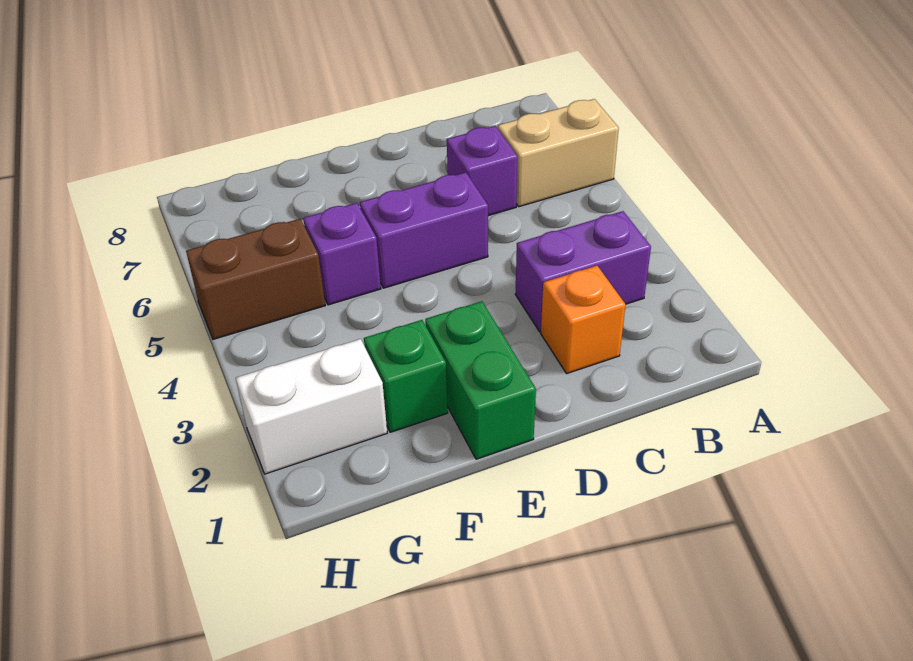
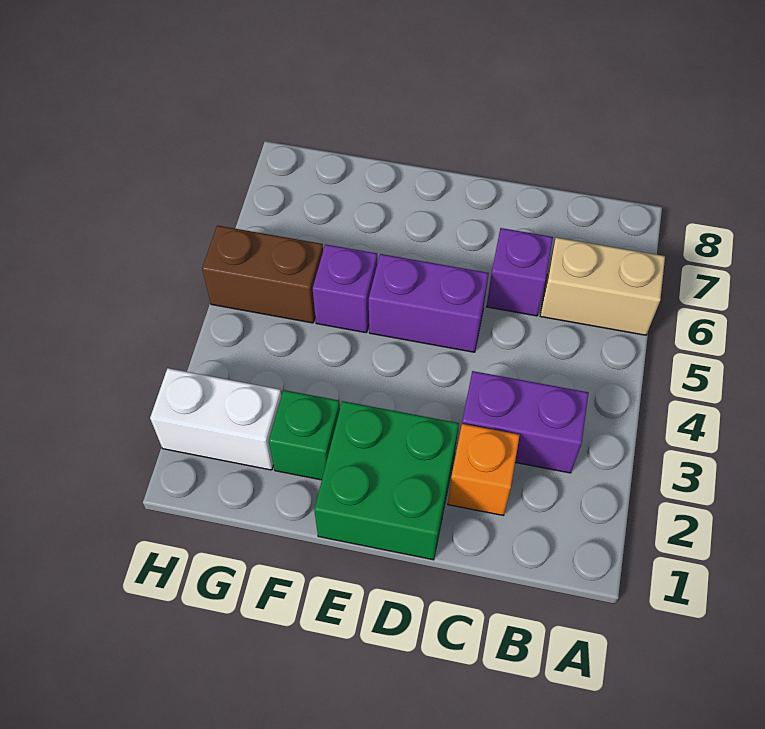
green brick E1:E2 level 1 -> green brick D1:E2 level 1

